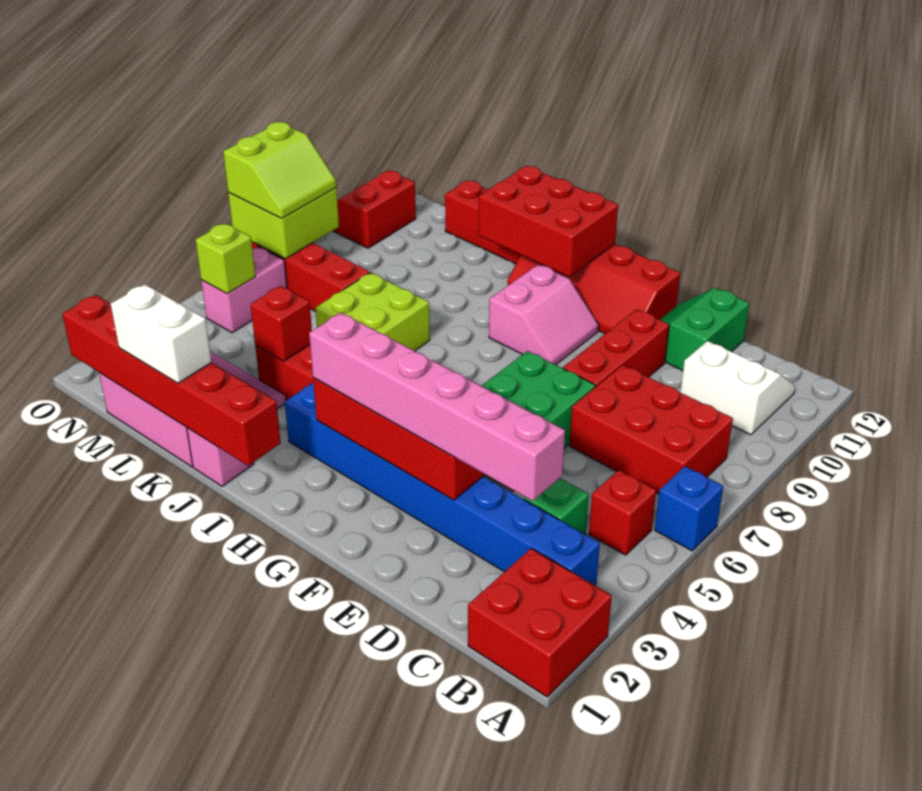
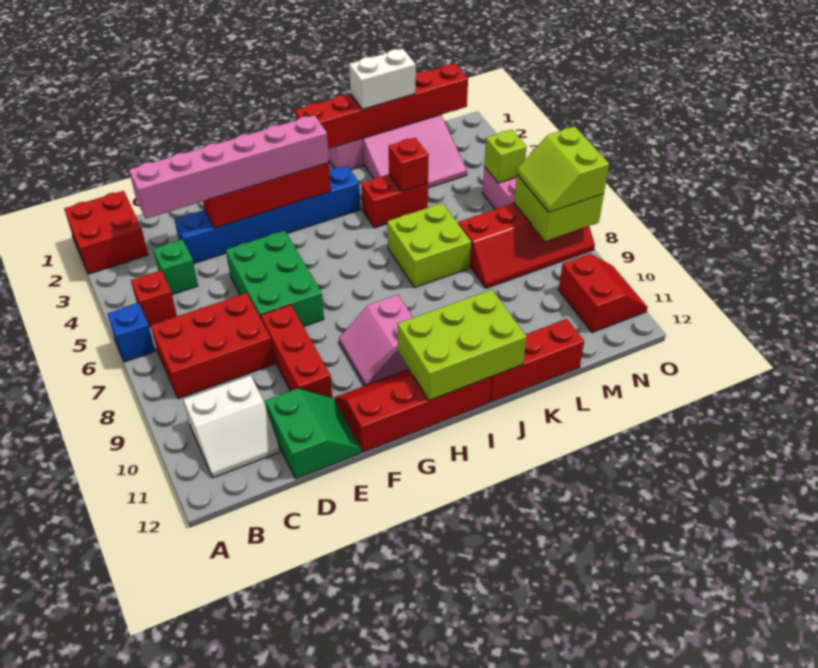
blue brick B3:I3 level 1 -> blue brick D3:I3 level 1
red brick H11:J12 level 2 -> lime brick H11:J12 level 2

